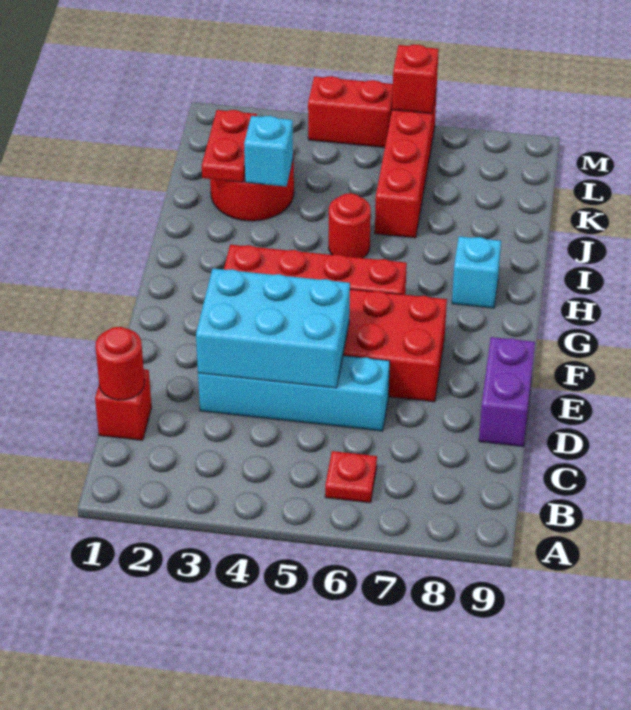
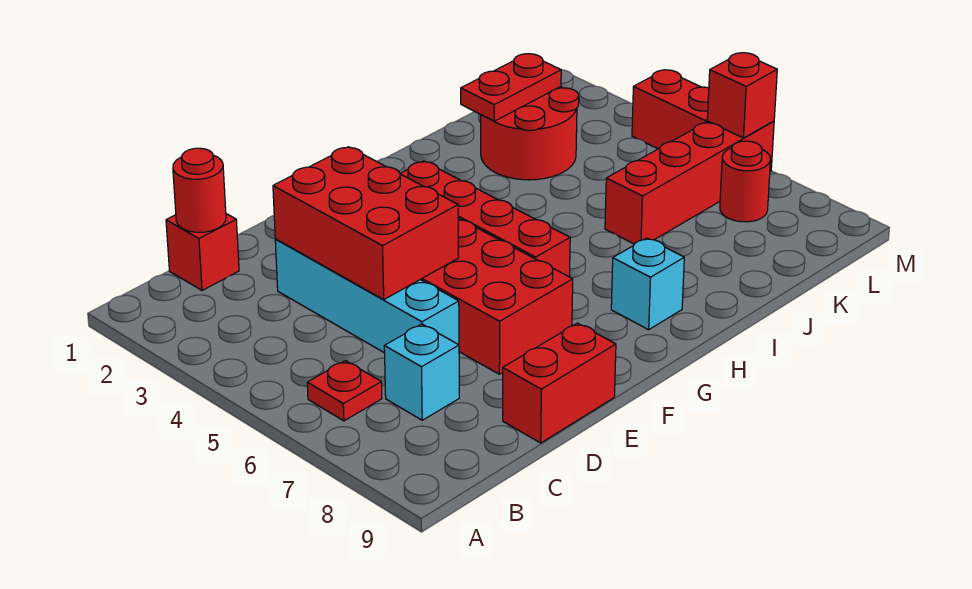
cyan brick D3:E5 level 2 -> red brick D3:E5 level 2
purple brick D9:E9 level 1 -> red brick D9:E9 level 1
red round brick I5 level 1 -> red round brick L7 level 1
cyan brick J3 level 2 -> cyan brick C7 level 1

